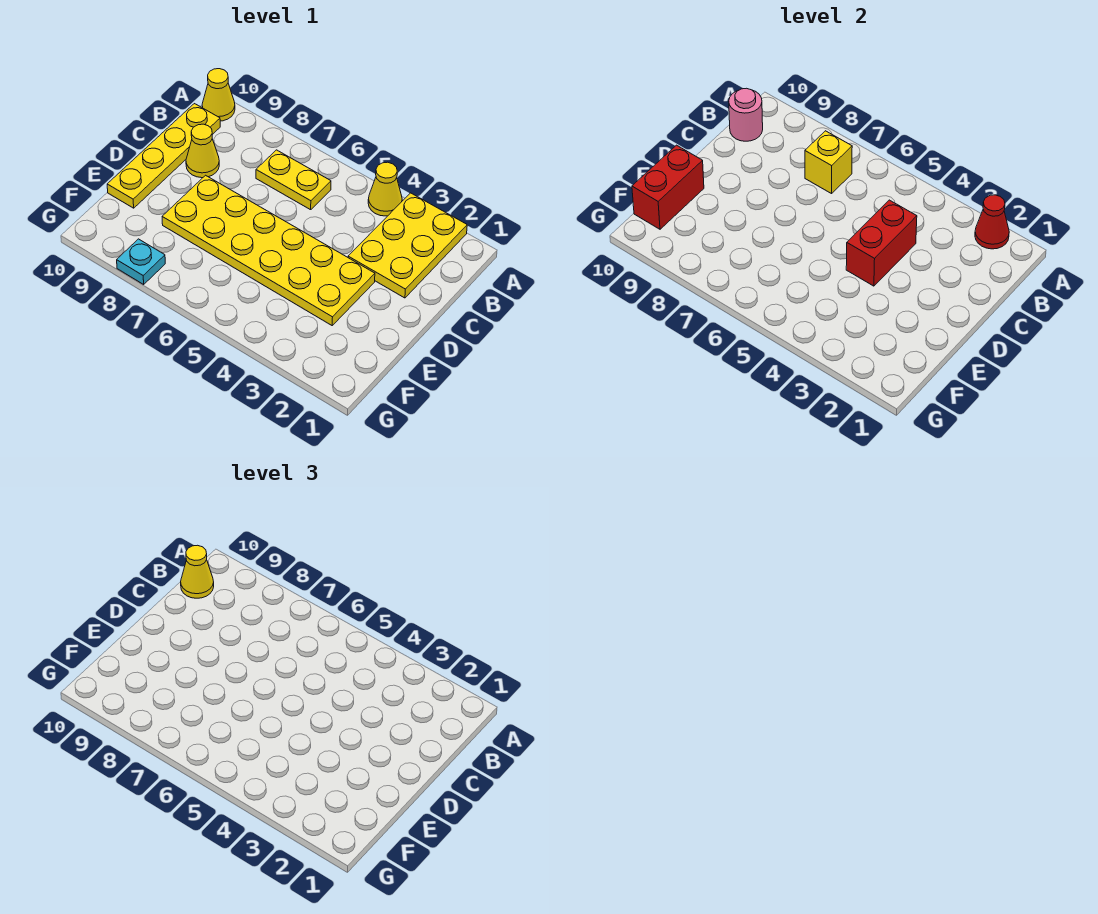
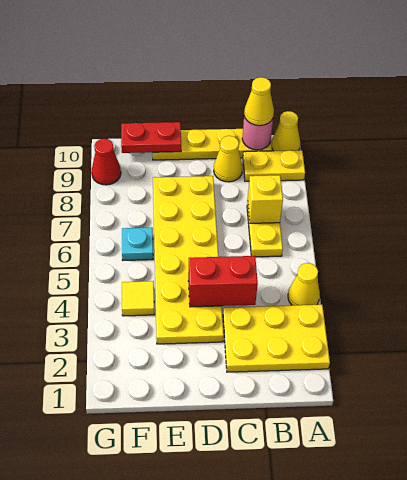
red cone A2 level 2 -> red cone G9 level 1
none -> yellow plate A9:B9 level 1
red brick E10:F10 level 2 -> red plate E10:F10 level 2
none -> yellow tile F4 level 1
cyan plate G8 level 1 -> cyan plate F6 level 1

